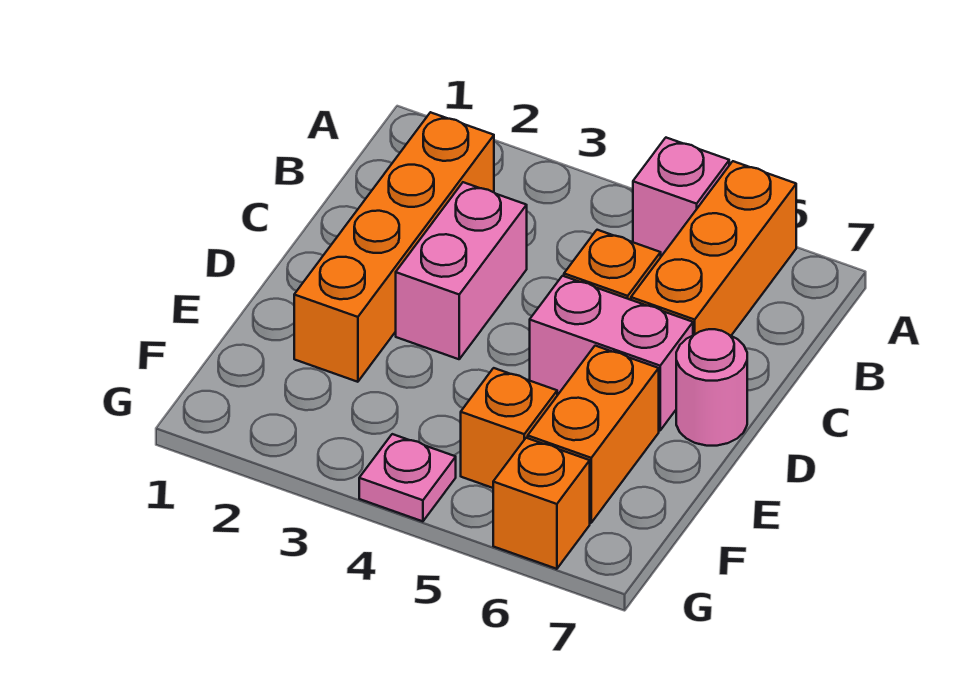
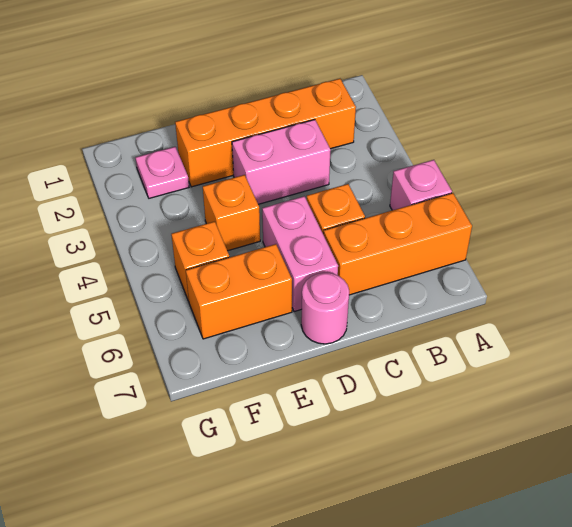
pink plate G4 level 1 -> pink plate F2 level 1
orange brick G6 level 1 -> orange brick E4 level 1

